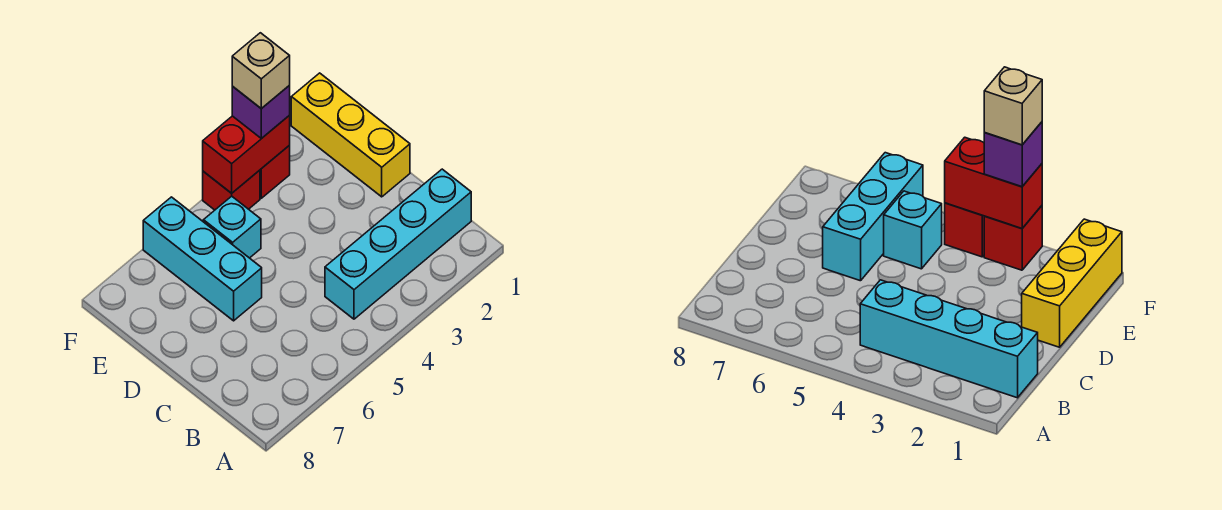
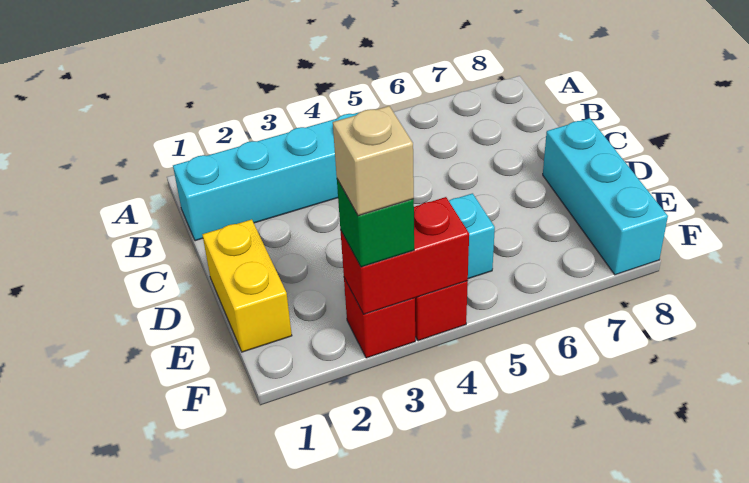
yellow brick D1:F1 level 1 -> yellow brick D1:E1 level 1
cyan brick D6:F6 level 1 -> cyan brick D8:F8 level 1
purple brick F3 level 3 -> green brick F3 level 3

